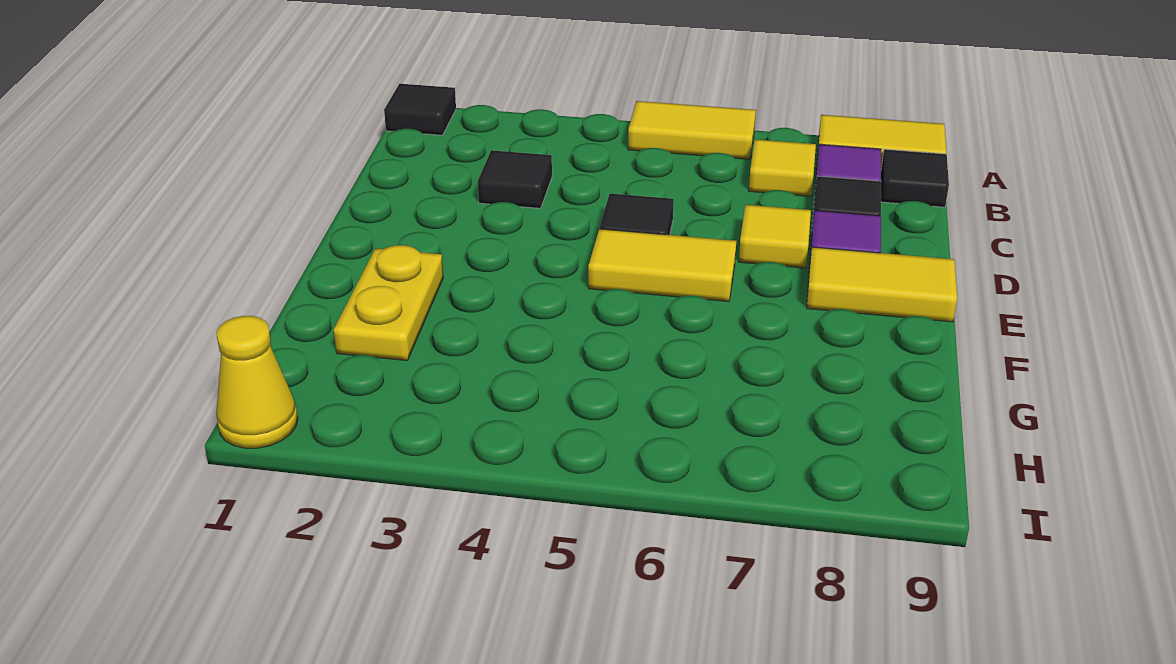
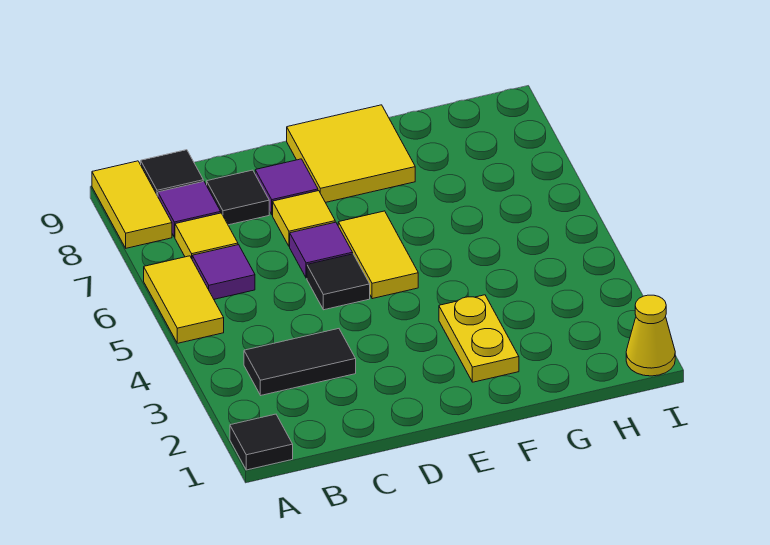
none -> purple tile B6 level 1
black tile C3 level 1 -> black tile B3:C3 level 1
none -> purple tile D6 level 1
yellow tile E8:E9 level 1 -> yellow tile E8:F9 level 1
yellow plate F2:G2 level 1 -> yellow plate F2:F3 level 1

